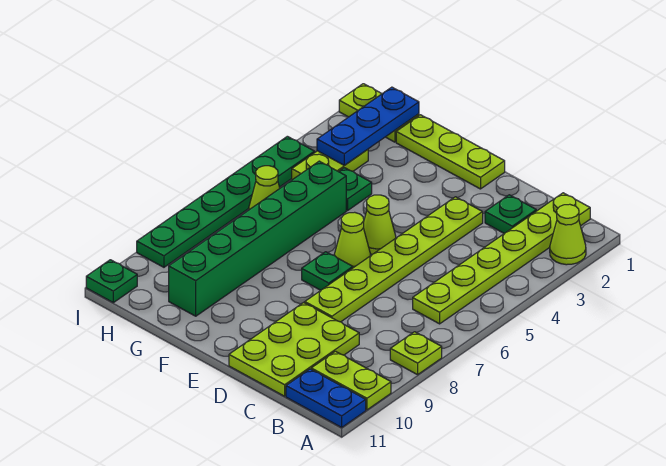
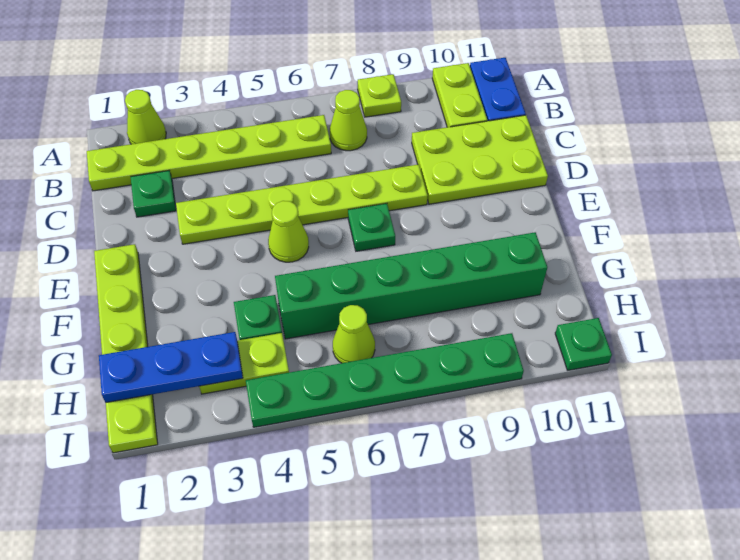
lime cone E6 level 1 -> lime cone B7 level 1

